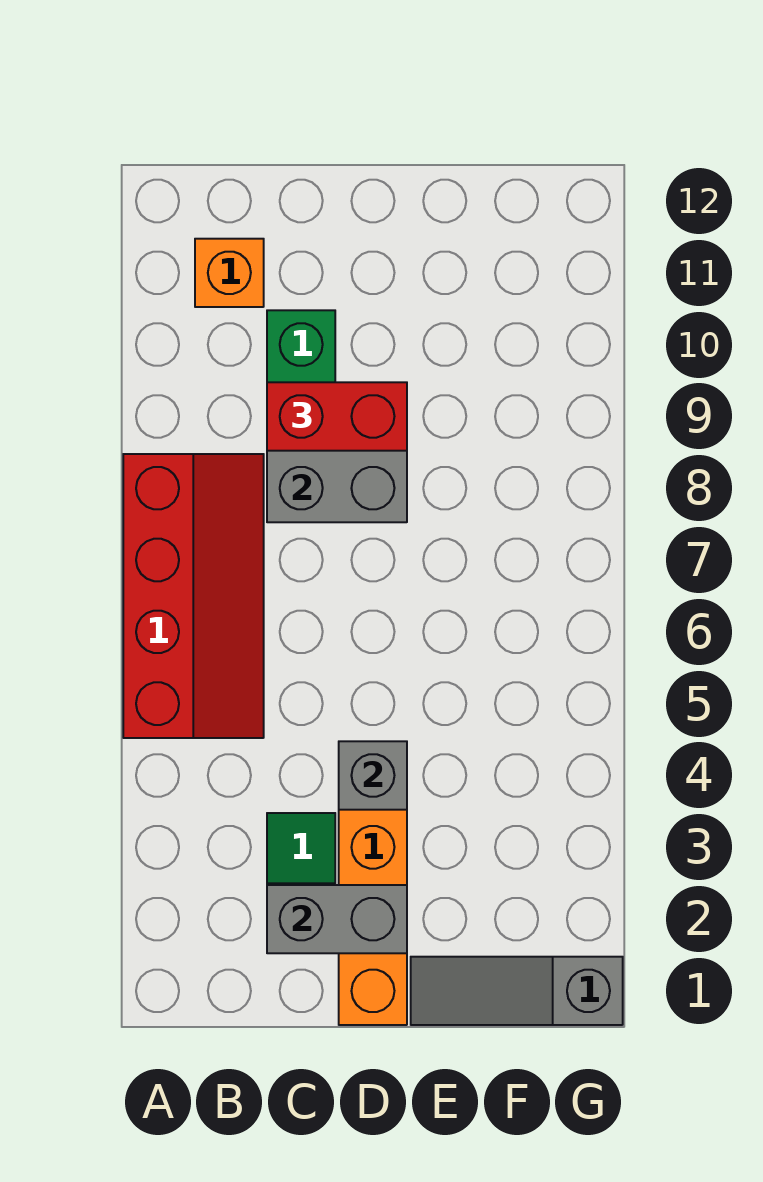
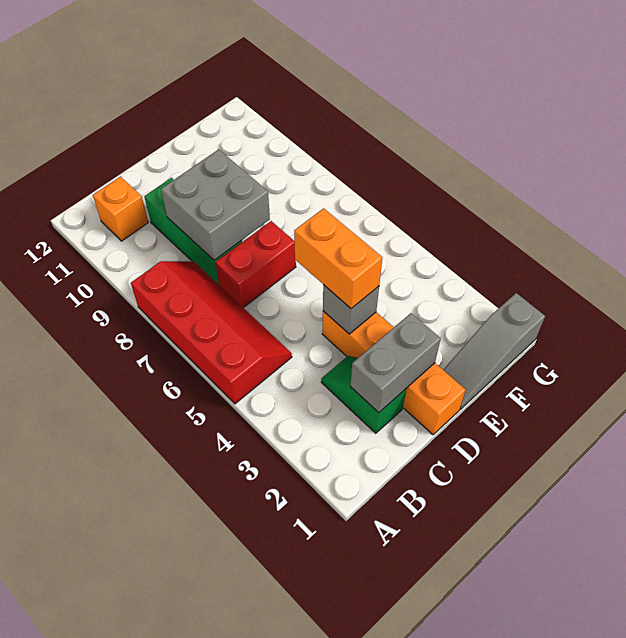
red brick C9:D9 level 3 -> red brick C7:D7 level 1
none -> orange brick D4:D5 level 3

